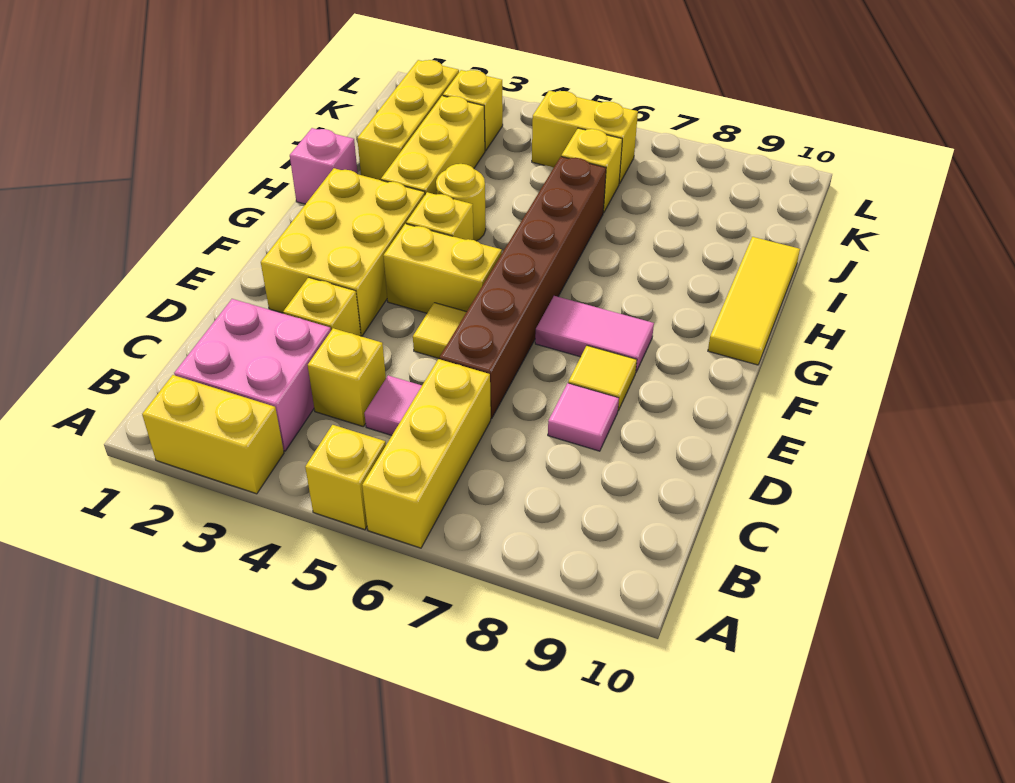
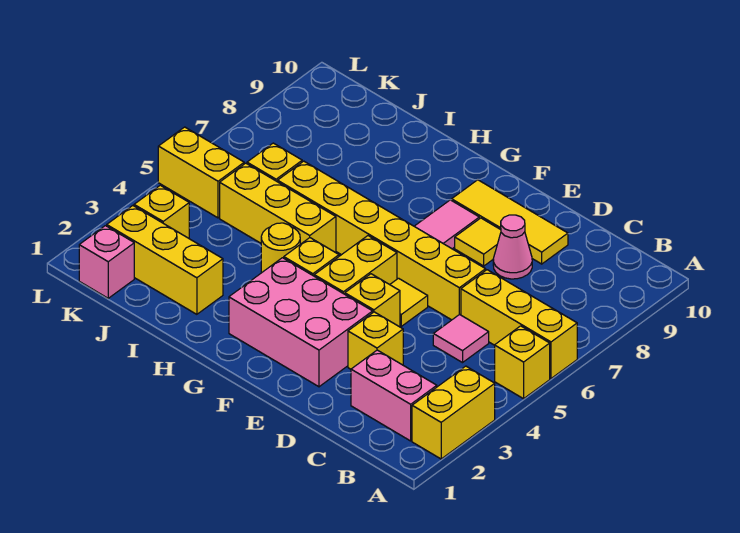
pink brick B2:C3 level 1 -> pink brick B2:C2 level 1
yellow brick C4 level 1 -> yellow brick E4 level 1
brown brick D6:I6 level 1 -> yellow brick D6:I6 level 1
pink tile D8 level 1 -> pink cone D8 level 1
yellow brick E2:G3 level 1 -> pink brick E2:G3 level 1
yellow tile G10:I10 level 1 -> yellow tile D9:F9 level 1
pink brick H1 level 1 -> pink brick K1 level 1
yellow brick H3:J3 level 1 -> yellow brick H5:J5 level 1
yellow brick K5:K6 level 1 -> yellow brick K5:L5 level 1

